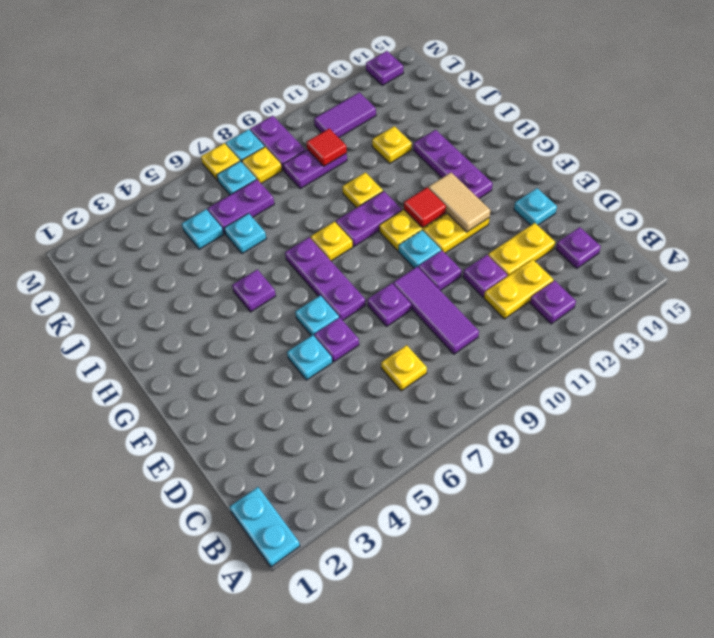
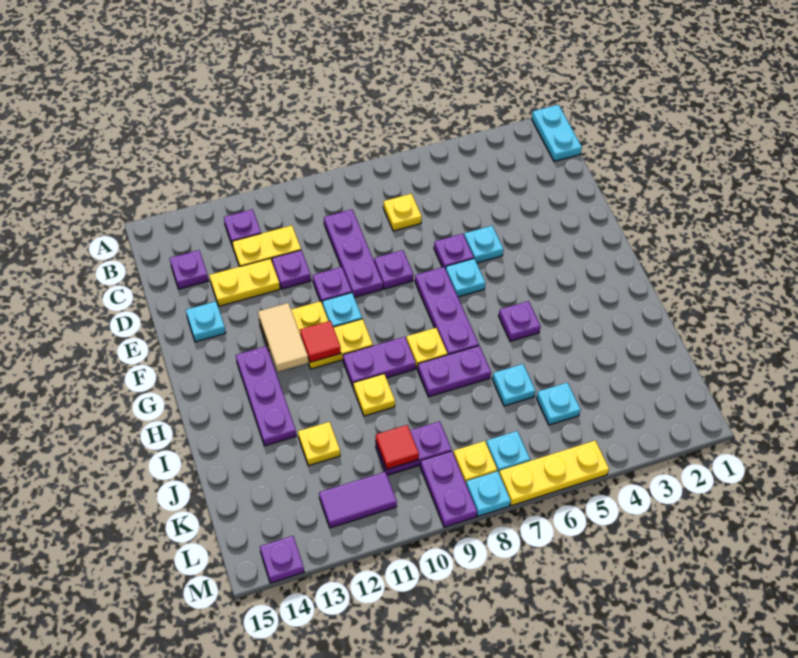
purple tile C9:E9 level 1 -> purple plate C9:E9 level 1
purple plate K6:K7 level 1 -> purple plate I7:I8 level 1
yellow plate M7 level 1 -> yellow plate M5:M7 level 1

